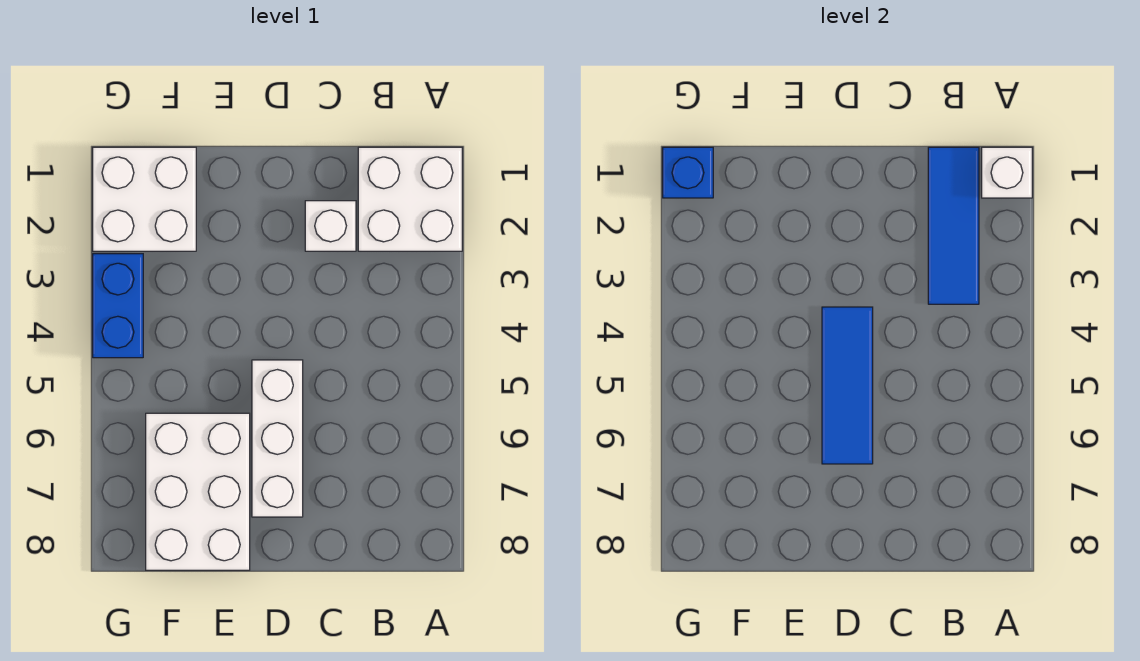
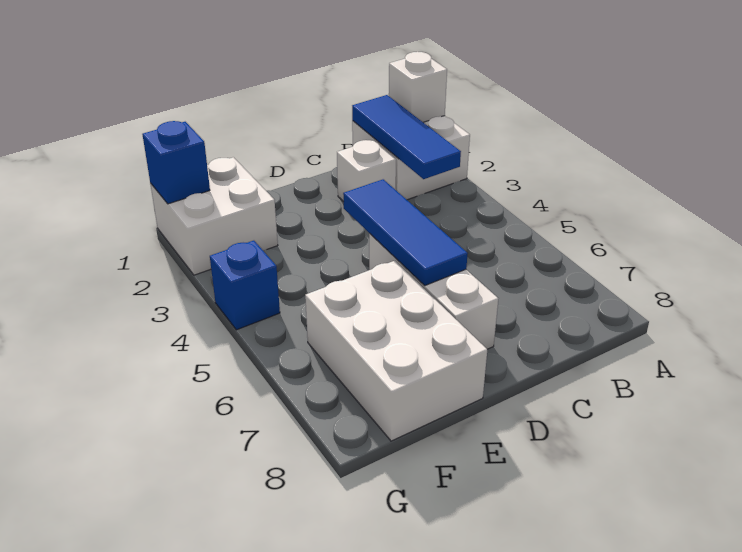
blue brick G3:G4 level 1 -> blue brick G4 level 1

